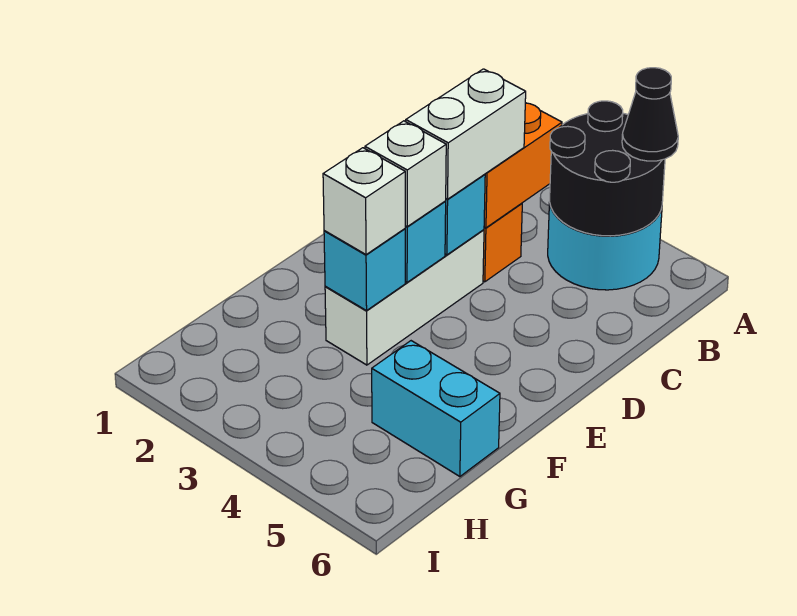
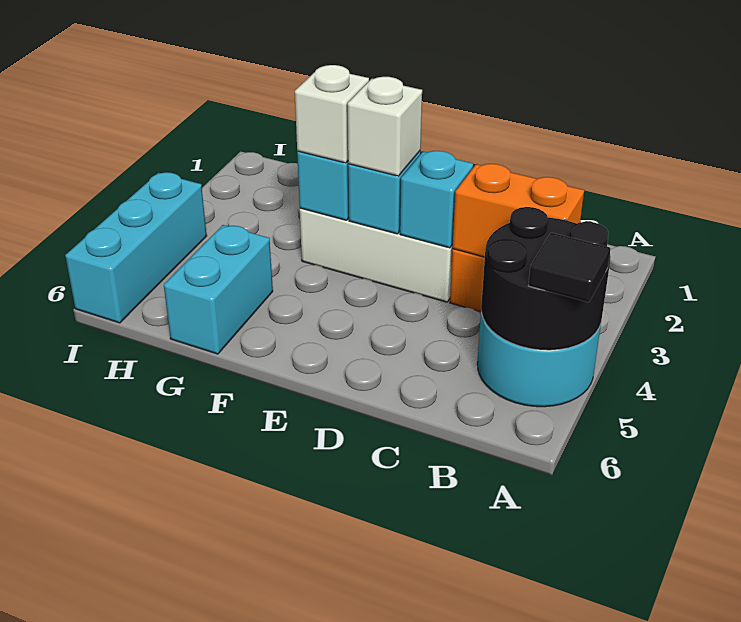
black cone A5 level 3 -> black tile A5 level 3
white brick C3:D3 level 3 -> none
none -> cyan brick I4:I6 level 1

